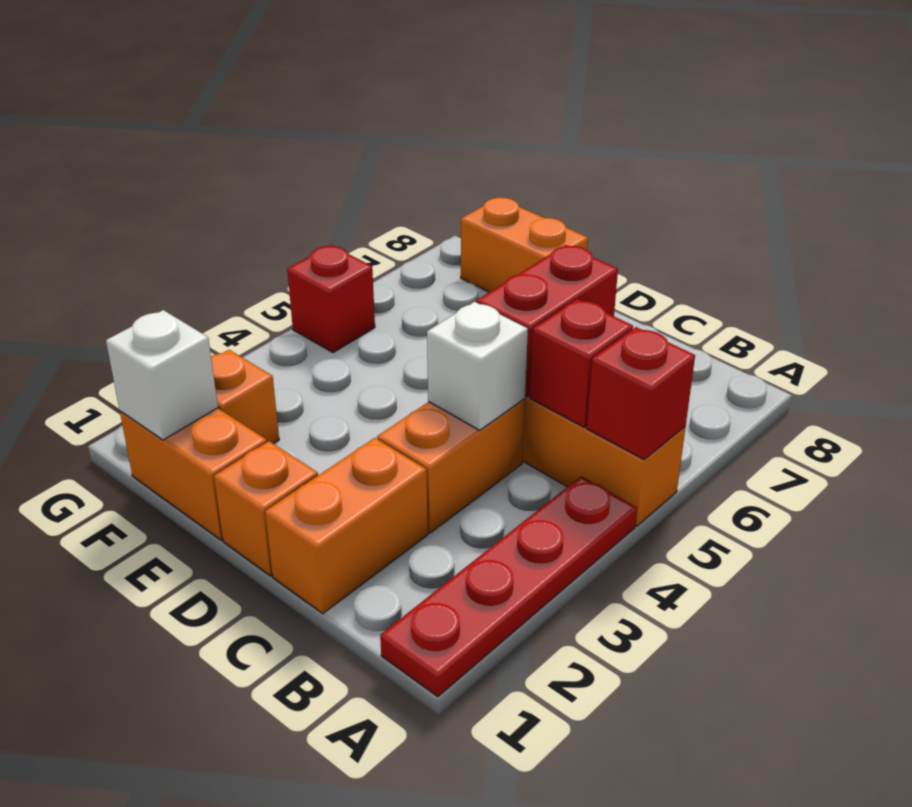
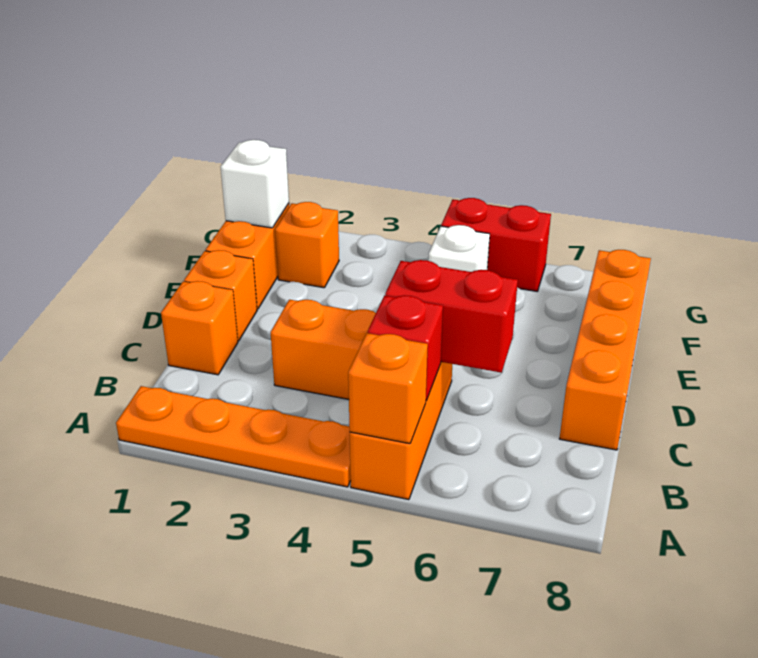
red plate A1:A4 level 1 -> orange plate A1:A4 level 1
red brick A5 level 2 -> orange brick A5 level 2
orange brick C1:C2 level 1 -> orange brick C1 level 1
white brick C4 level 2 -> white brick F5 level 1
orange brick E8:F8 level 1 -> orange brick C8:F8 level 1
red brick G5 level 1 -> red brick G5:G6 level 1

